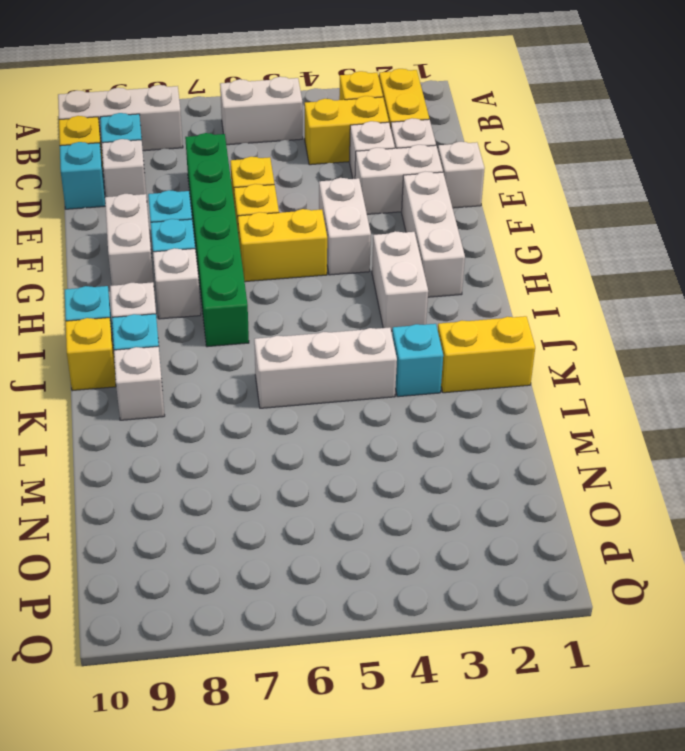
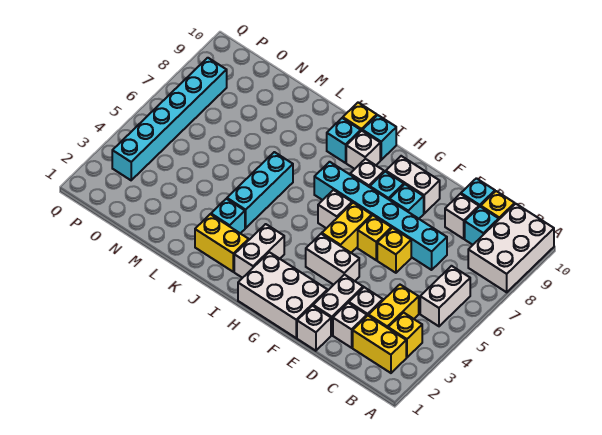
white brick B8:B10 level 1 -> white brick A8:B10 level 1
green brick D7:I7 level 1 -> cyan brick D7:I7 level 1
white brick F2:H2 level 1 -> white brick F1:H2 level 1
white brick H3:I3 level 1 -> white brick I2:I3 level 1
yellow brick K1:K2 level 1 -> yellow brick J2:K2 level 1
white brick K4:K6 level 1 -> cyan brick K4:K6 level 1
white brick K9 level 1 -> white brick H6 level 1
none -> cyan brick P3:P8 level 1

